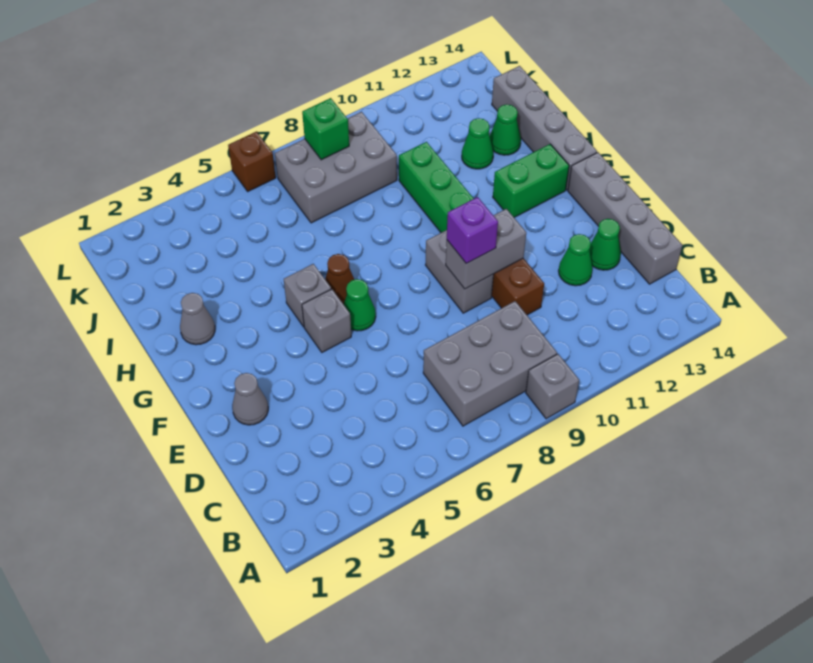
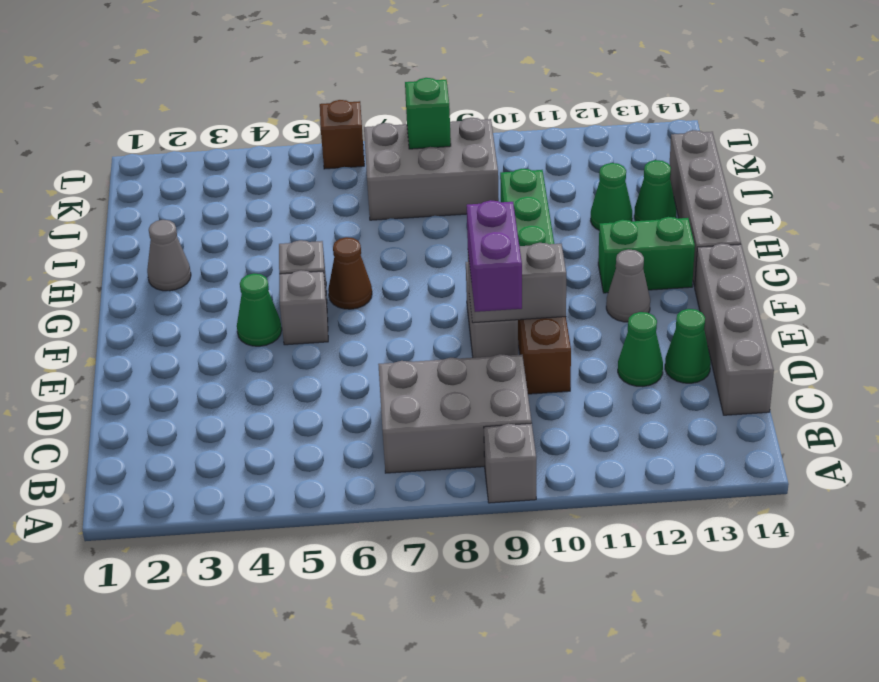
grey cone E2 level 1 -> grey cone F12 level 1
purple brick E9 level 3 -> purple brick D9:E9 level 3
green cone F6 level 1 -> green cone F4 level 1

